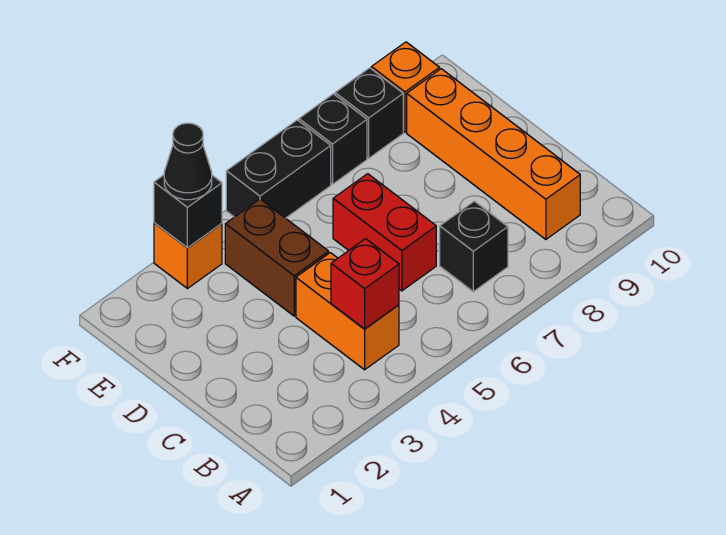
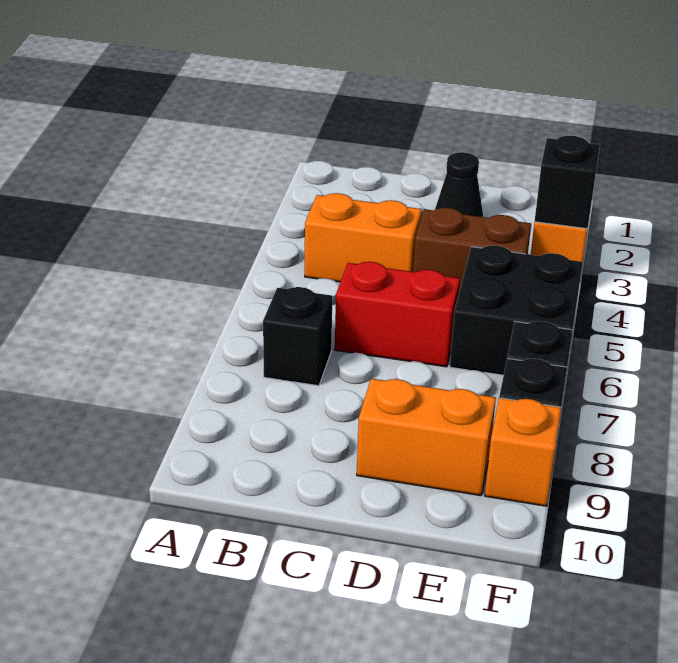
red brick B4 level 2 -> none
orange brick B9:E9 level 1 -> orange brick D9:E9 level 1
black cone F3 level 3 -> black cone D2 level 1
black brick F5:F6 level 1 -> black brick E5:F6 level 1

